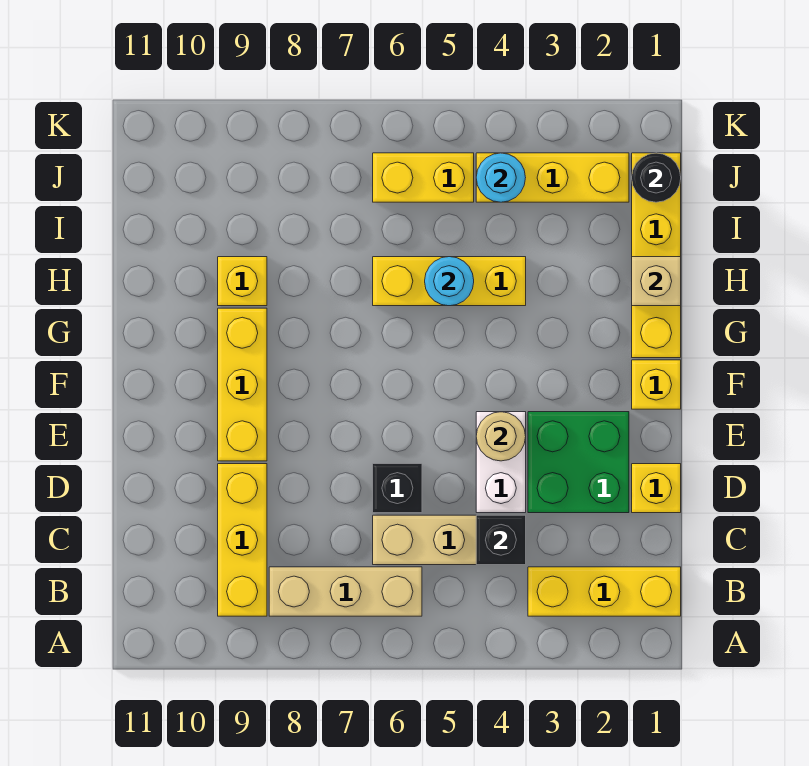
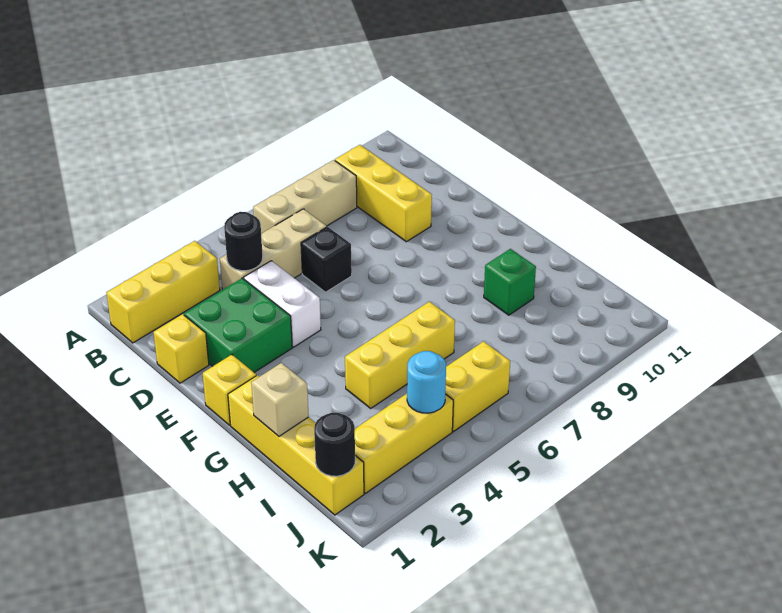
black brick C4 level 2 -> black round brick C4 level 2
tan round brick E4 level 2 -> none
yellow brick E9:G9 level 1 -> none
cyan round brick H5 level 2 -> none
yellow brick H9 level 1 -> green brick H9 level 1

